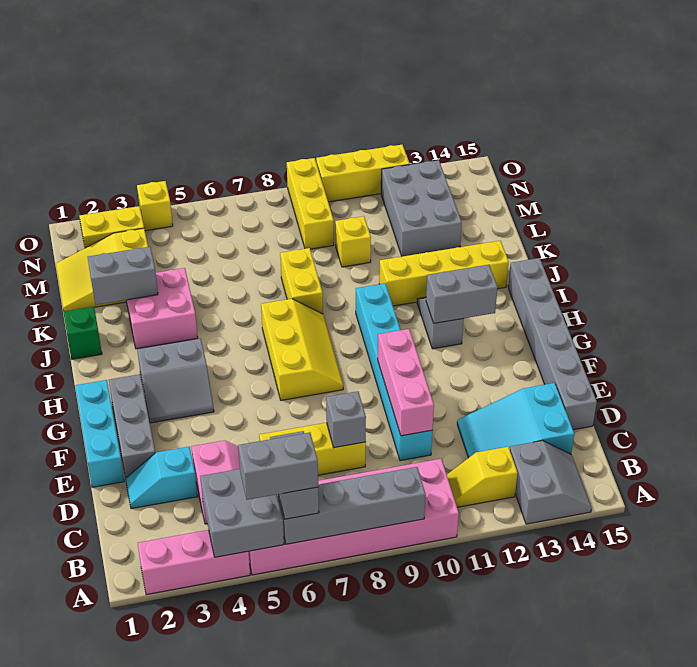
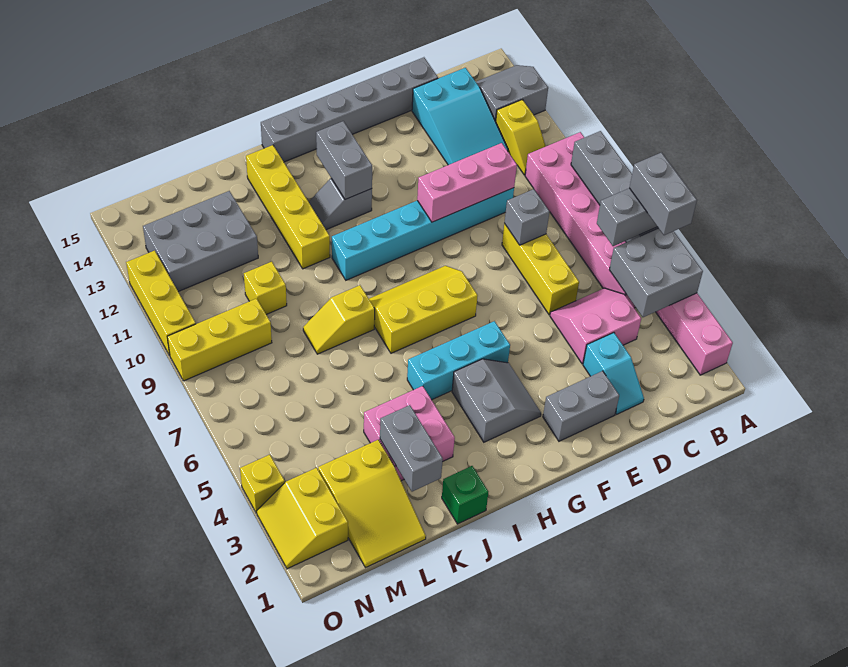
cyan brick E1:G1 level 1 -> cyan brick G5:I5 level 1
grey brick E2:G2 level 1 -> grey brick E2:F2 level 1
yellow brick J8:K8 level 1 -> yellow slope J8:K8 level 1 top J

